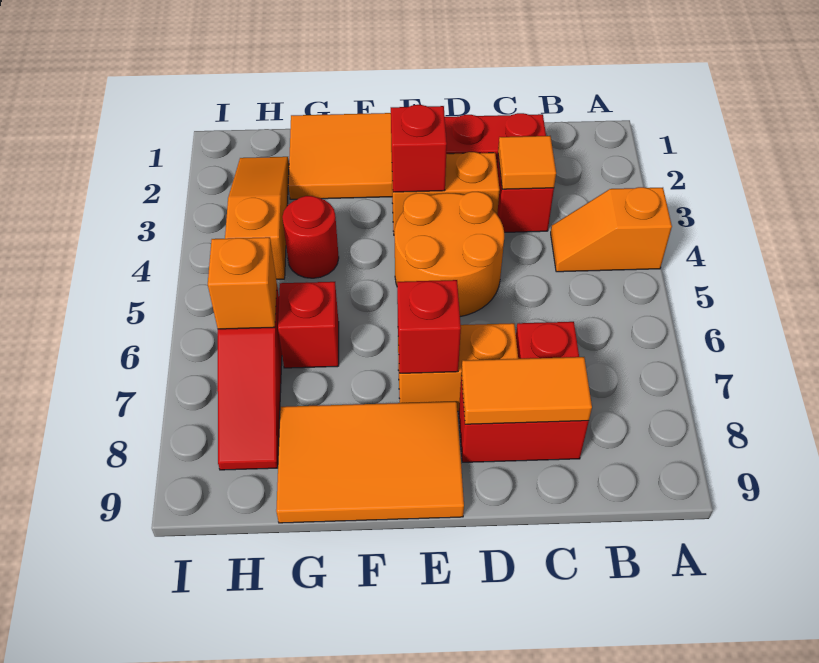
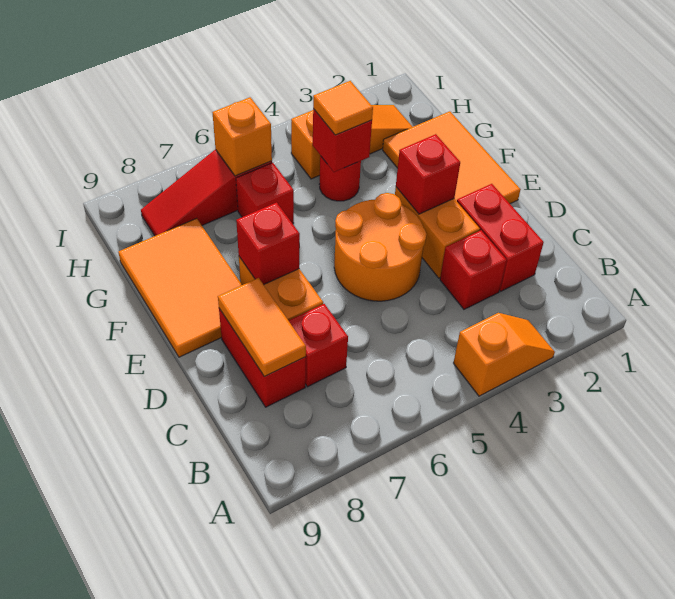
orange slope A4:B4 level 1 top A -> orange slope A3:A4 level 1 top 4
orange tile C3 level 2 -> orange tile G4 level 3
none -> red brick G4 level 2

